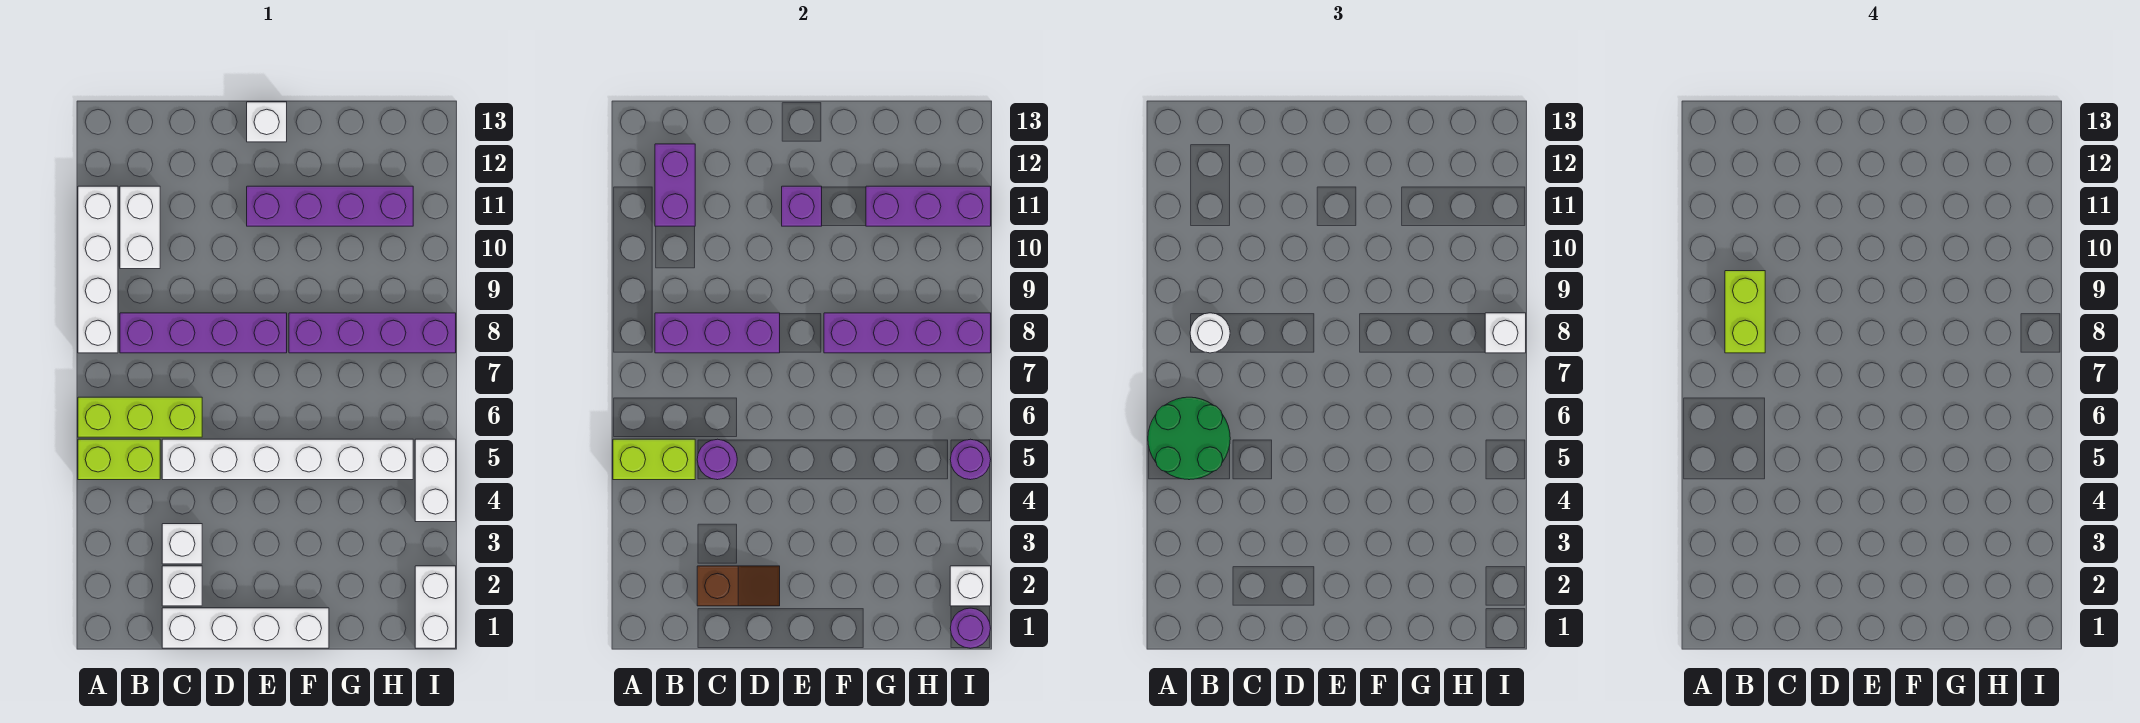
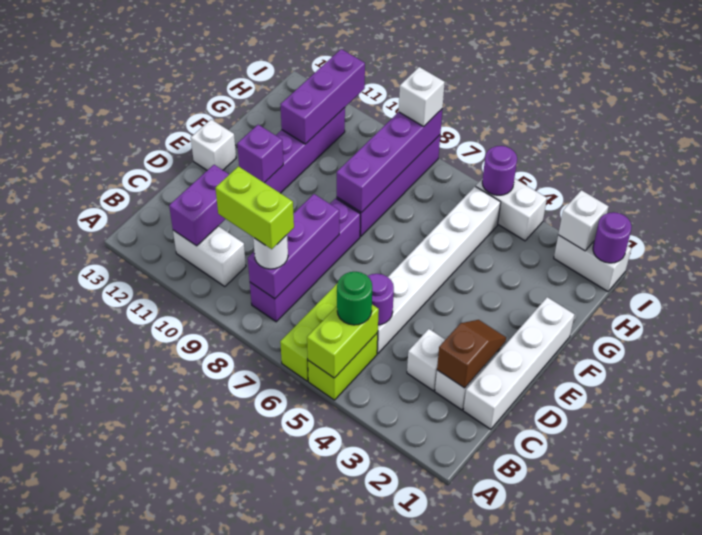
green round brick A5:B6 level 3 -> green round brick B5 level 3
white brick A8:A11 level 1 -> none
purple brick B11:B12 level 2 -> purple brick B11:C11 level 2

